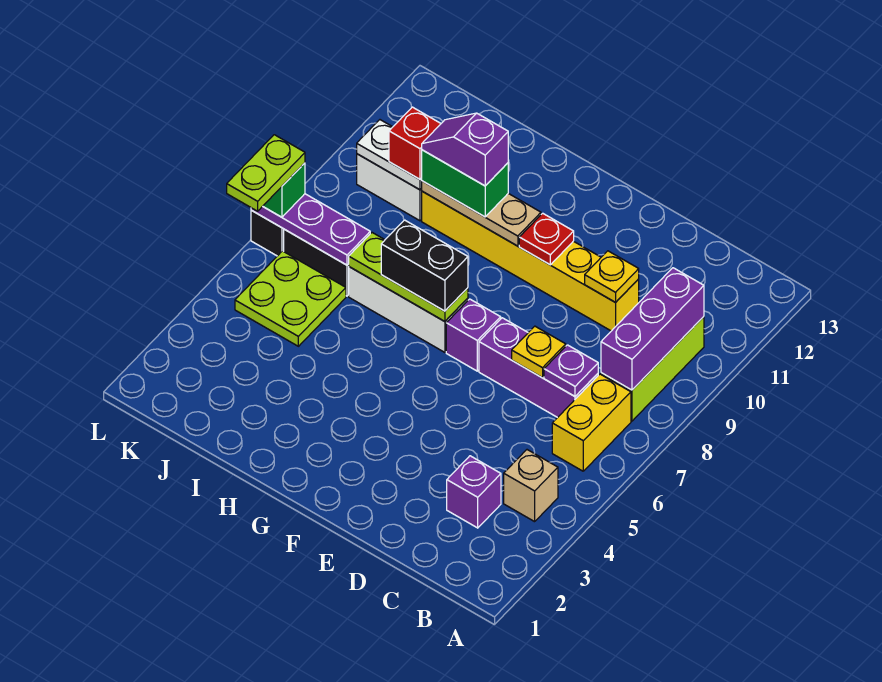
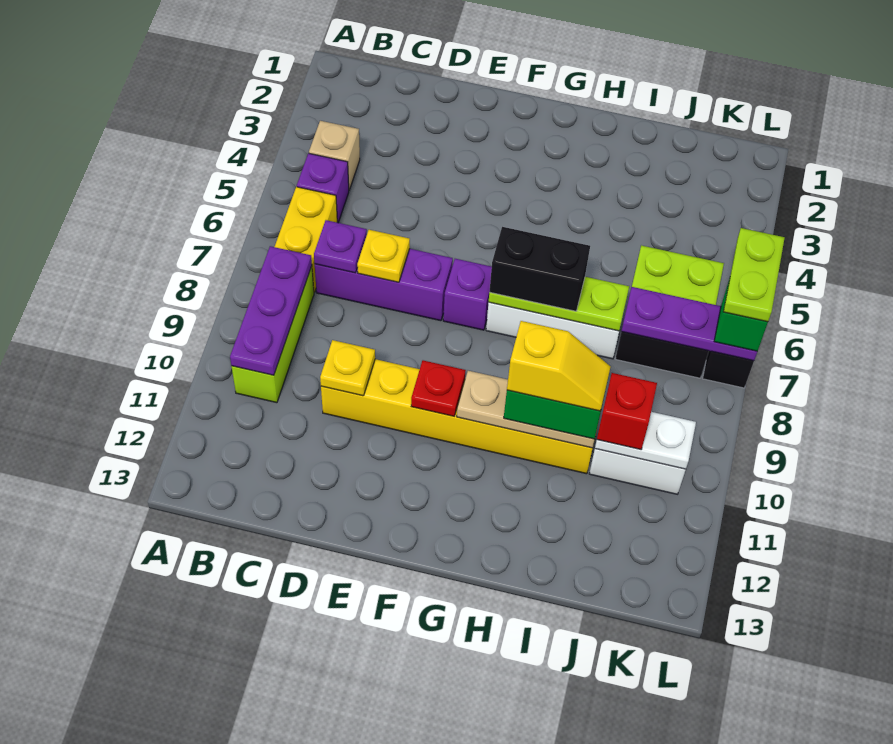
purple brick B8:B10 level 2 -> purple plate B8:B10 level 2
purple brick C3 level 1 -> purple brick B5 level 1
purple slope H10:I10 level 4 top H -> yellow slope H10:I10 level 4 top H

